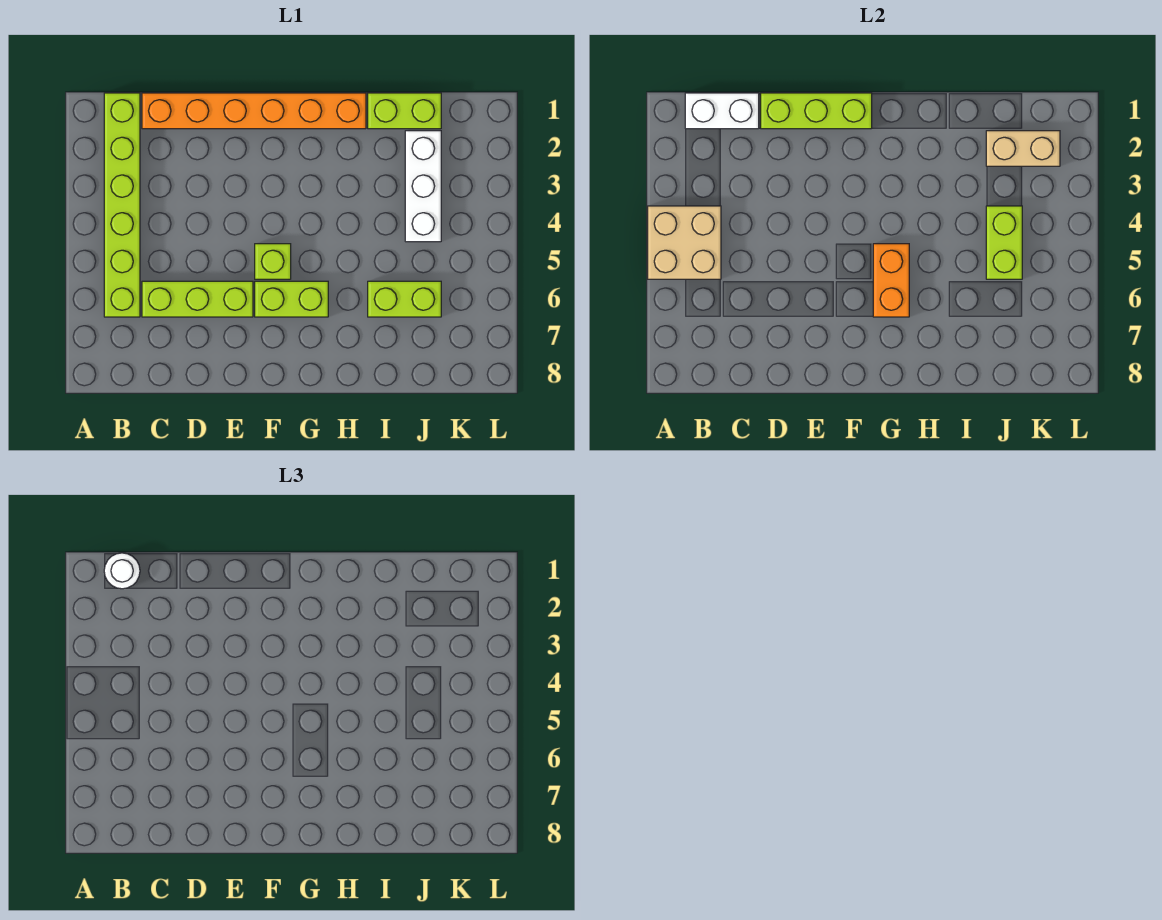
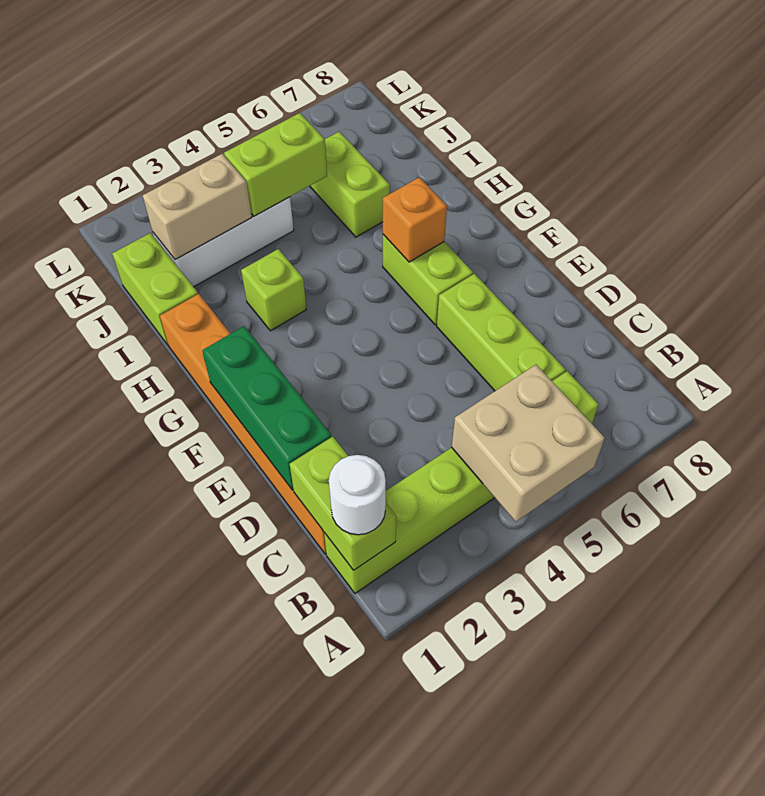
white brick B1:C1 level 2 -> lime brick B1:C1 level 2
lime brick D1:F1 level 2 -> green brick D1:F1 level 2
lime brick F5 level 1 -> lime brick H3 level 1
orange brick G5:G6 level 2 -> orange brick G6 level 2
tan brick J2:K2 level 2 -> tan brick J2:J3 level 2

